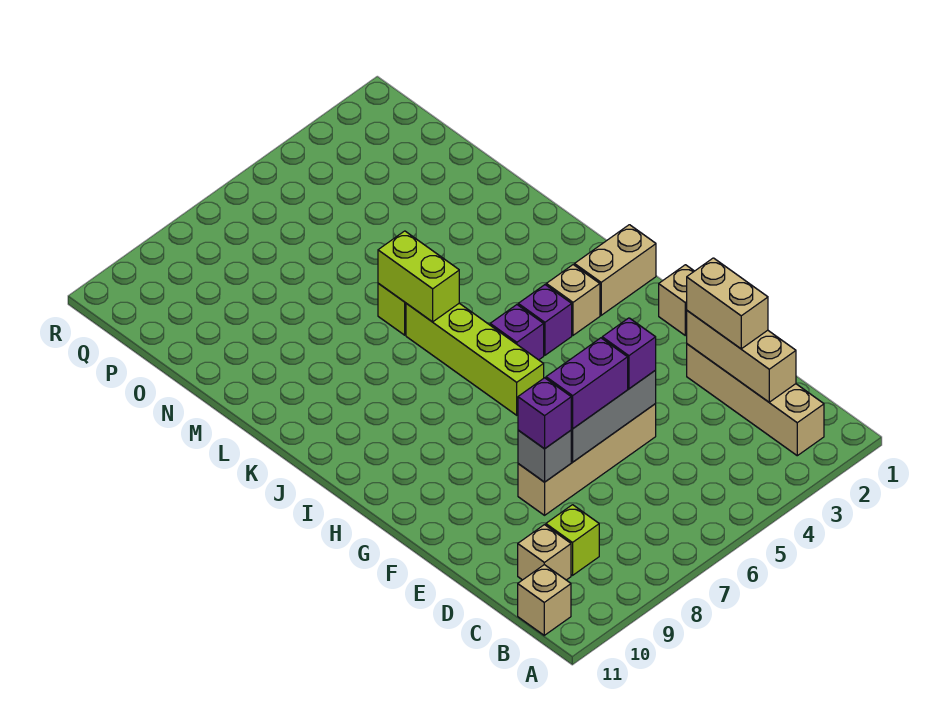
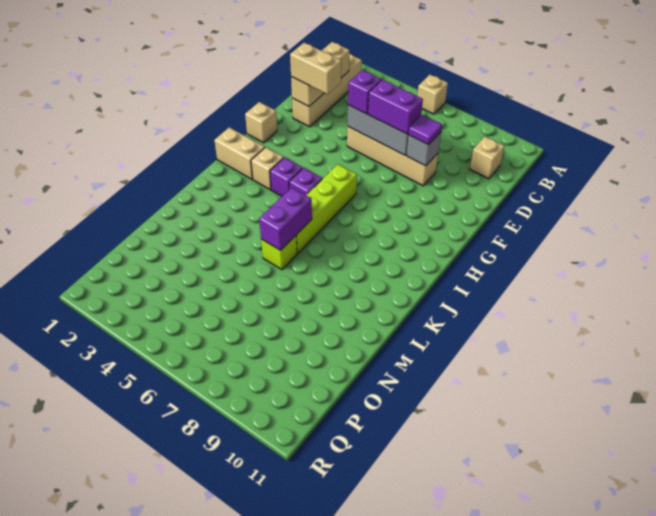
tan brick B11 level 1 -> tan brick A6 level 1
lime brick C9 level 1 -> none
tan brick D2:E2 level 3 -> tan brick E2:E3 level 3
purple brick E8 level 3 -> purple tile E8 level 3
lime brick K6:L6 level 2 -> purple brick K6:L6 level 2

